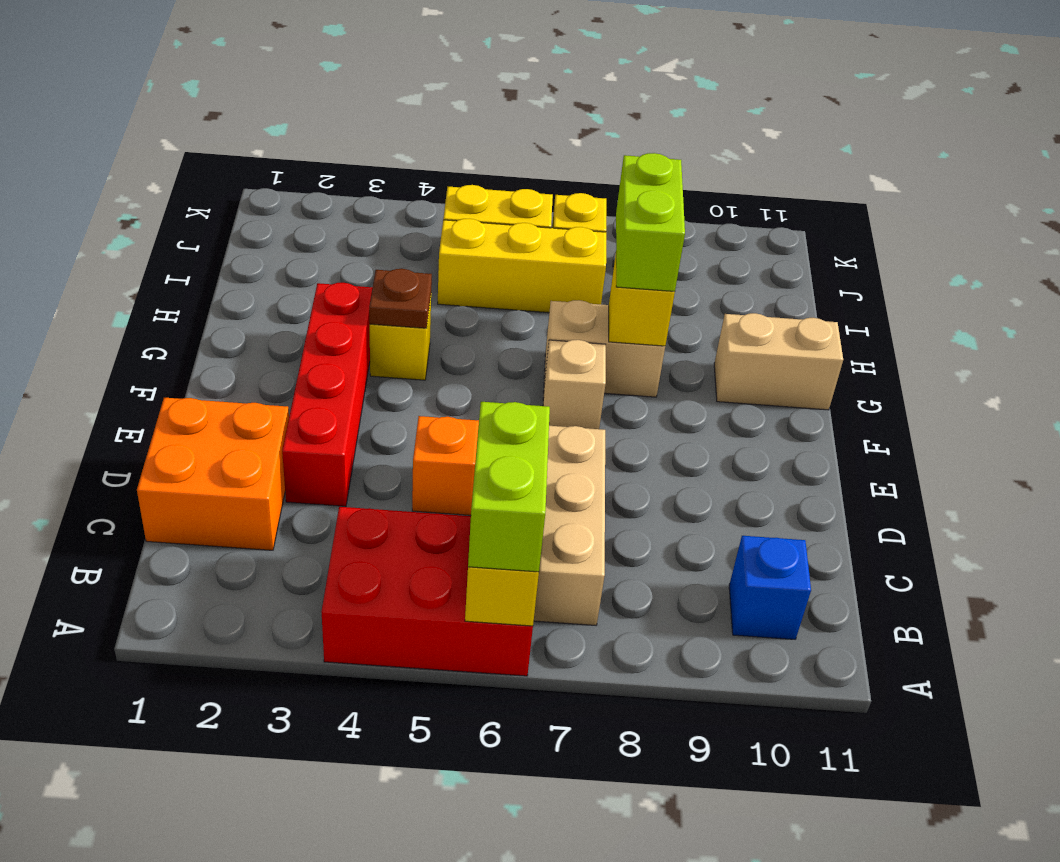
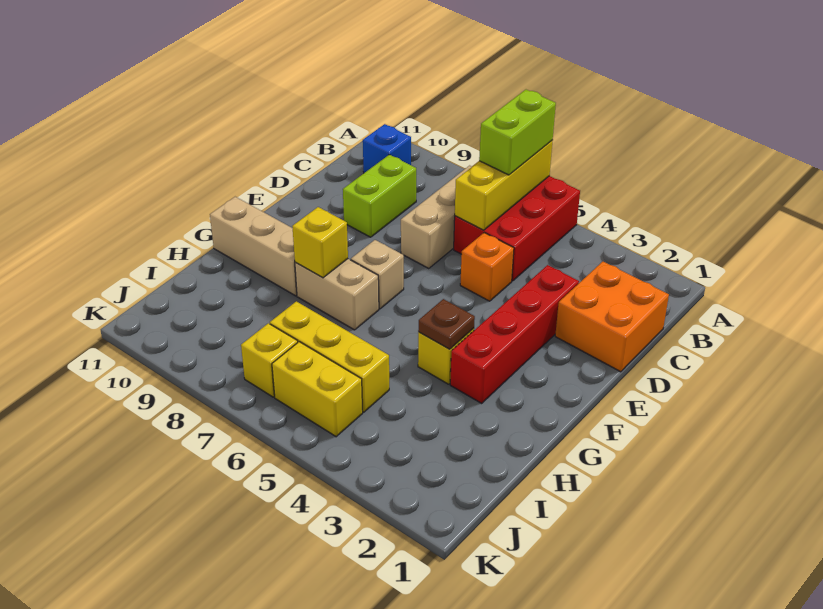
red brick A4:B6 level 1 -> red brick A5:C6 level 1
lime brick G8:H8 level 3 -> lime brick C9:D9 level 1
tan brick G10:G11 level 1 -> tan brick G9:G11 level 1

